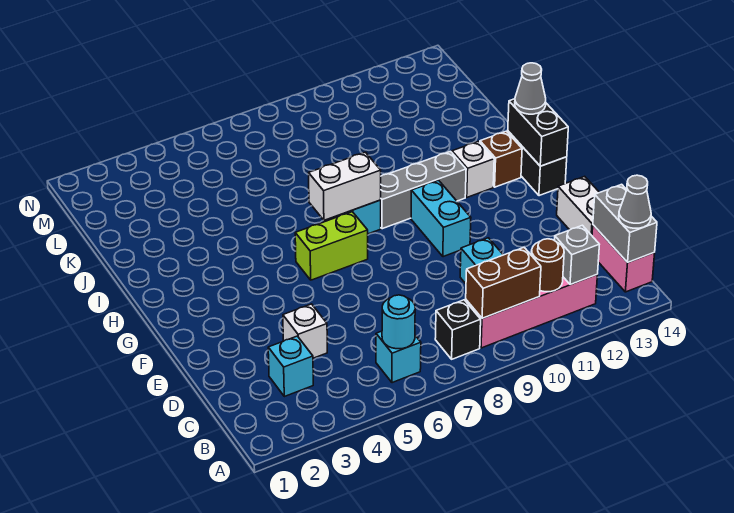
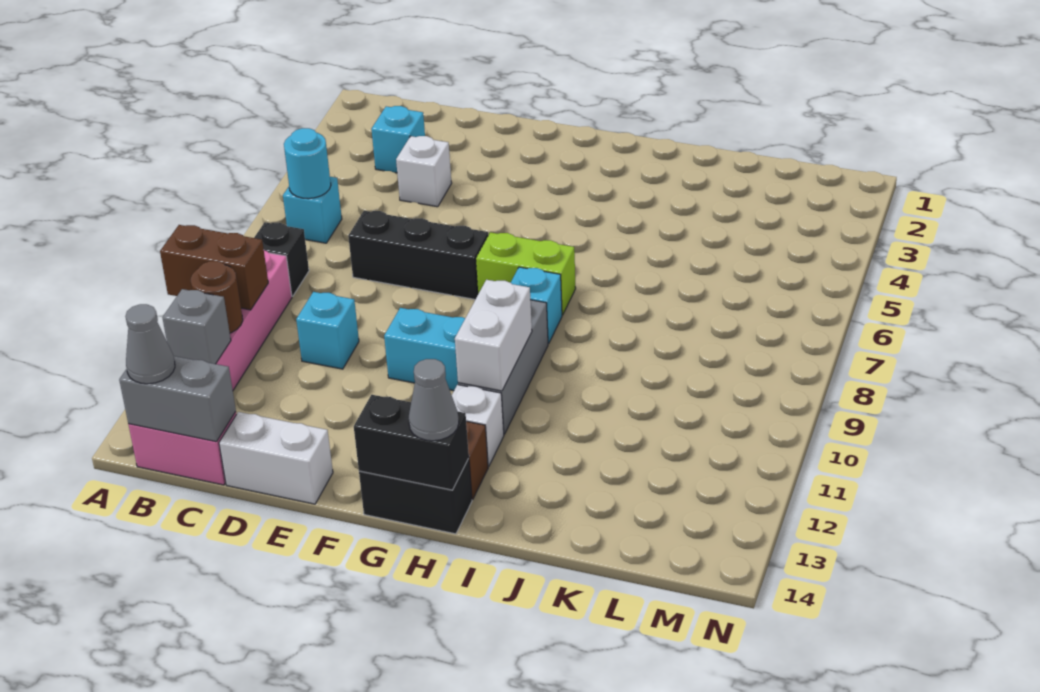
brown brick B9:B10 level 2 -> brown brick A10:B10 level 2
none -> black brick D7:F7 level 1
lime brick G6:G7 level 1 -> lime brick G7:H7 level 1
white brick H7:H8 level 2 -> white brick H10:H11 level 2

